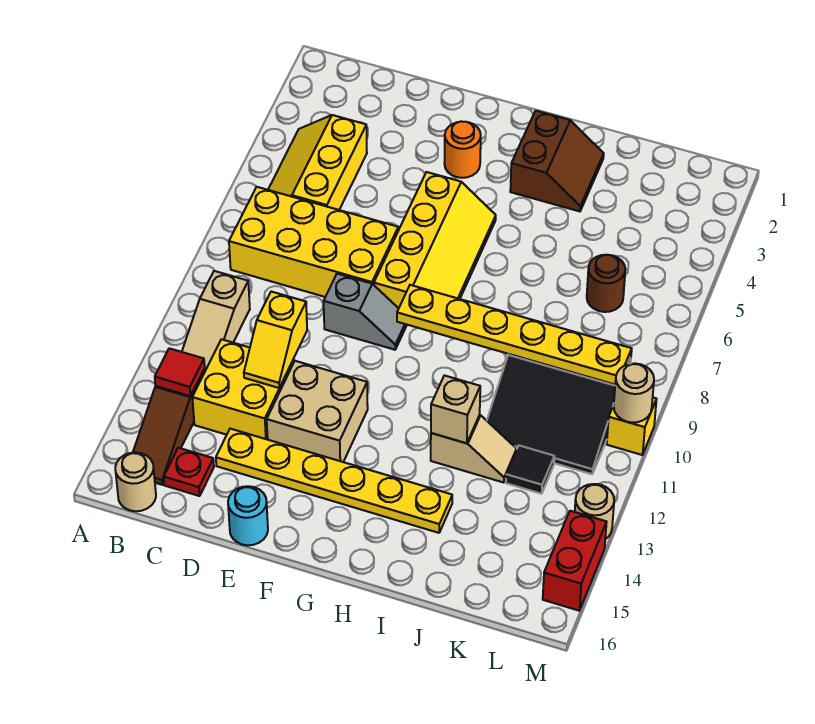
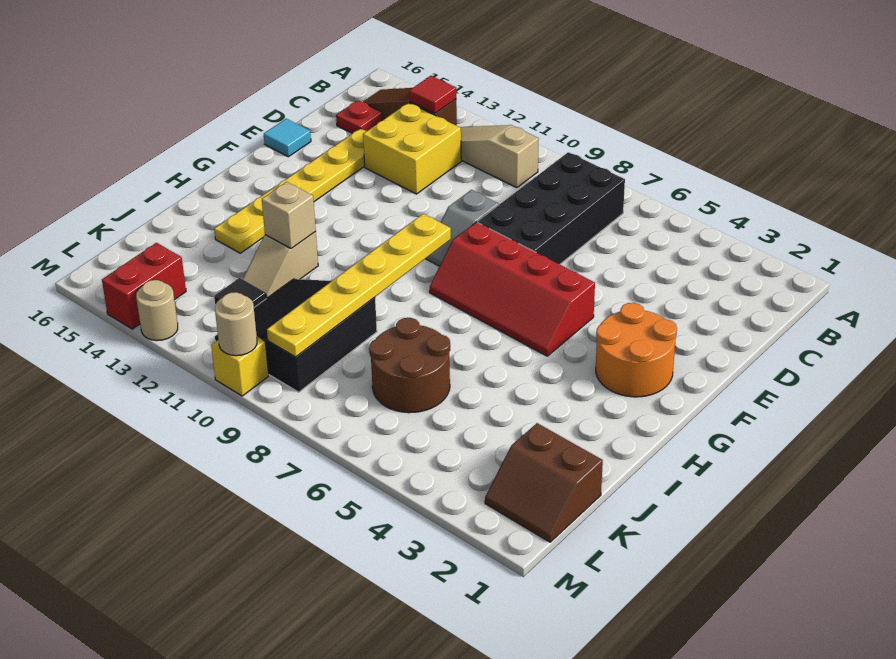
yellow slope B4:C6 level 1 top C -> none
yellow brick B7:E8 level 1 -> black brick B7:E8 level 1
tan round brick B16 level 1 -> none
yellow slope D11:D12 level 2 top 11 -> none
tan brick E12:F13 level 1 -> none
cyan round brick E16 level 1 -> cyan tile E16 level 1
orange round brick F3 level 1 -> orange round brick F2:G3 level 1
yellow slope F5:G8 level 1 top F -> red slope F5:G8 level 1 top F
brown slope H2:I3 level 1 top H -> brown slope K1:L2 level 1 top K
brown round brick K6 level 1 -> brown round brick J6:K7 level 1
red brick M14:M15 level 1 -> red brick L14:M14 level 1

